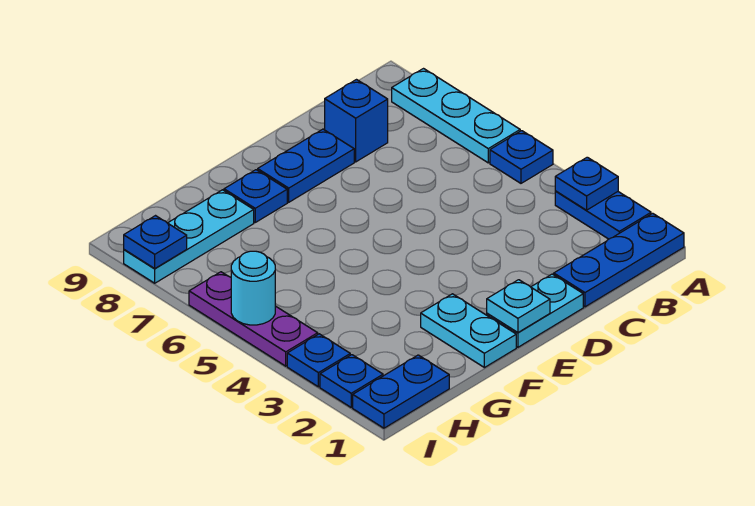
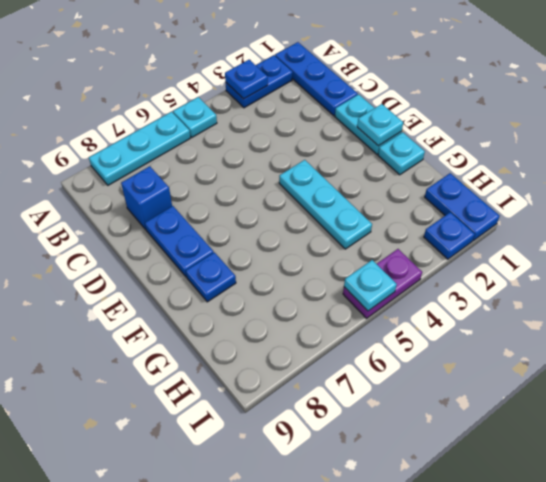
blue plate A5 level 1 -> cyan plate A5 level 1
cyan plate F1:F2 level 1 -> cyan plate F1 level 1
cyan plate G8:I8 level 1 -> cyan plate E4:G4 level 1
blue plate I3 level 1 -> none
purple plate I4:I6 level 1 -> purple plate I4:I5 level 1
cyan round brick I5 level 2 -> cyan plate I5 level 2
blue plate I8 level 2 -> none

